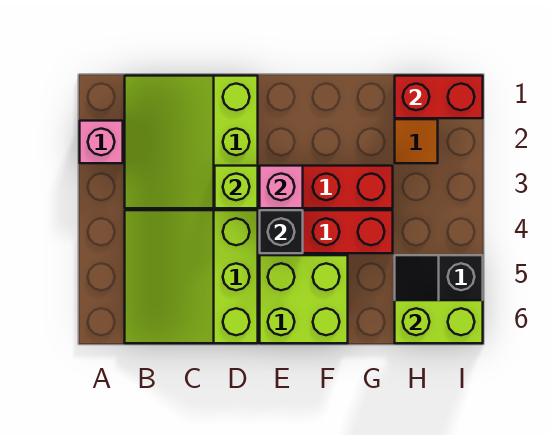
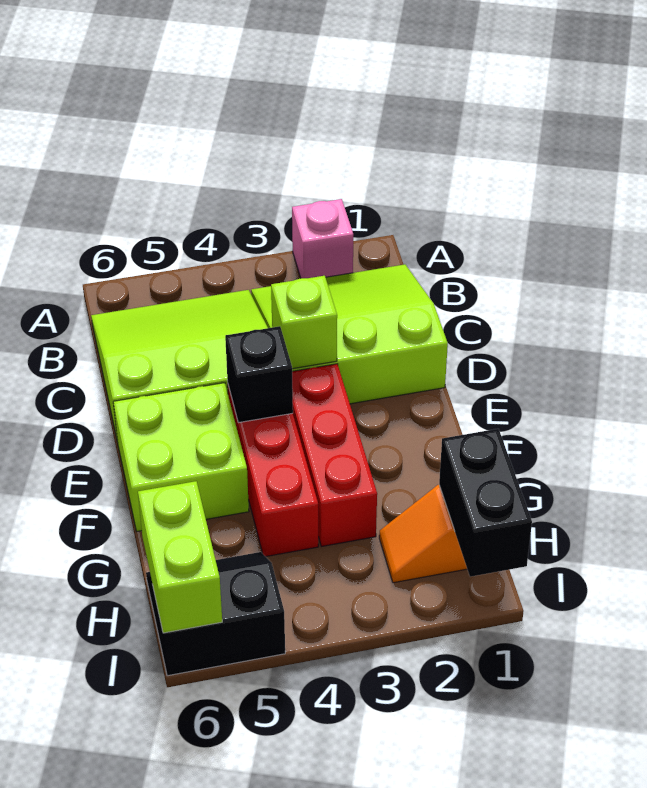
pink brick E3 level 2 -> none
red brick H1:I1 level 2 -> black brick H1:I1 level 2

